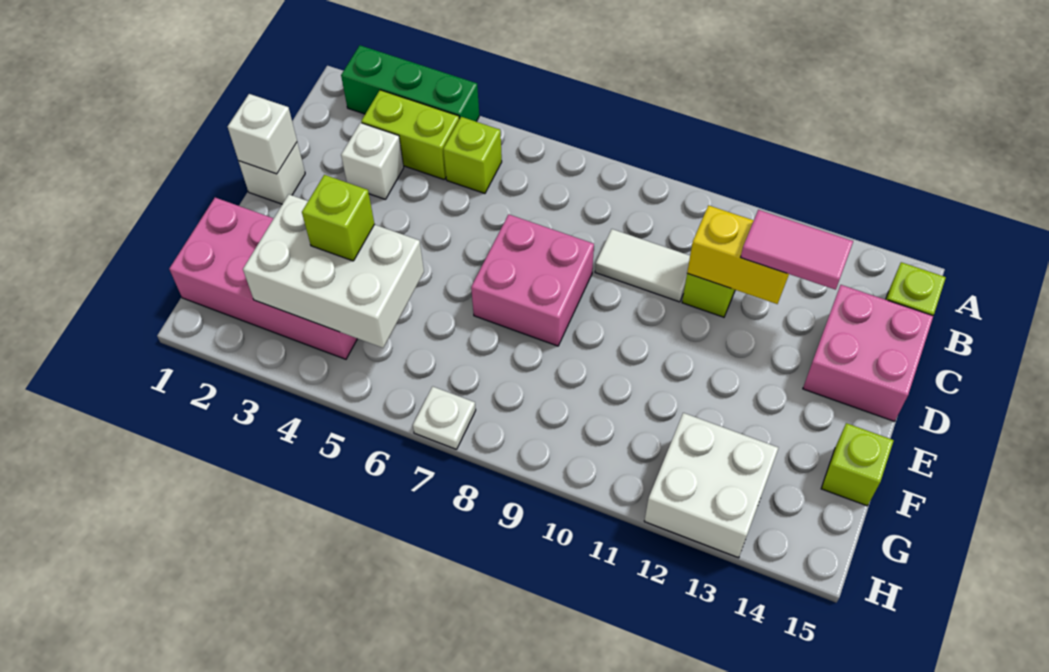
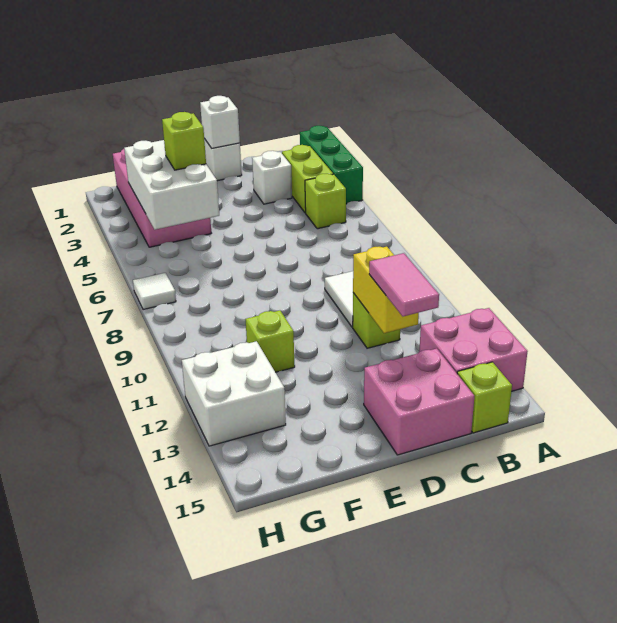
pink brick D7:E8 level 1 -> pink brick A13:B14 level 1
lime brick F15 level 1 -> lime brick F11 level 1
white plate H7 level 1 -> white tile H7 level 1

